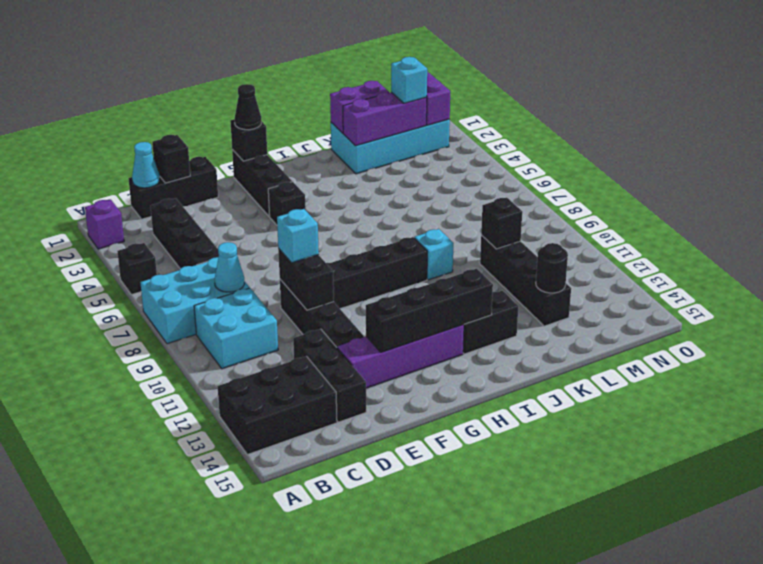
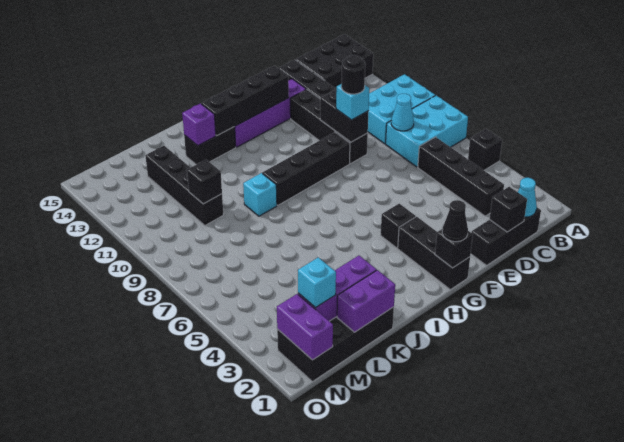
purple brick A2 level 1 -> purple brick J13 level 2
cyan brick B9:C10 level 1 -> cyan brick A9:C10 level 1
cyan brick K1:N2 level 1 -> black brick K1:N2 level 1
black round brick L13 level 2 -> black round brick E9 level 4

